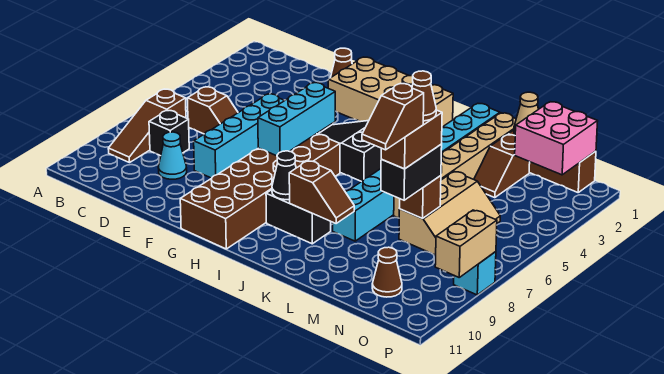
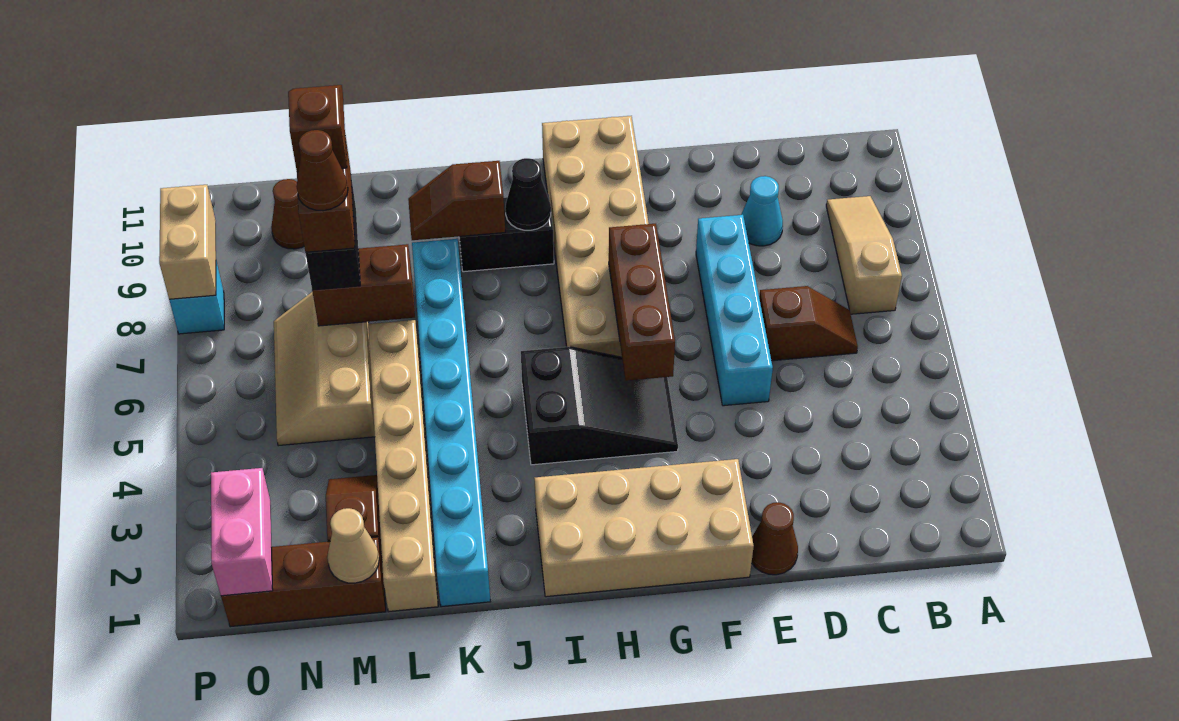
brown slope B7:B9 level 1 top 7 -> tan slope B7:B9 level 1 top 7
brown slope C6:D6 level 1 top C -> brown slope C6:D6 level 1 top D
black brick C8 level 1 -> none
cyan brick G5:G7 level 2 -> brown brick G5:G7 level 2
brown brick G6:H11 level 1 -> tan brick G6:H11 level 1
brown brick M7 level 2 -> brown brick L7:M7 level 2
pink brick N1:O2 level 2 -> pink brick O1:O2 level 2

